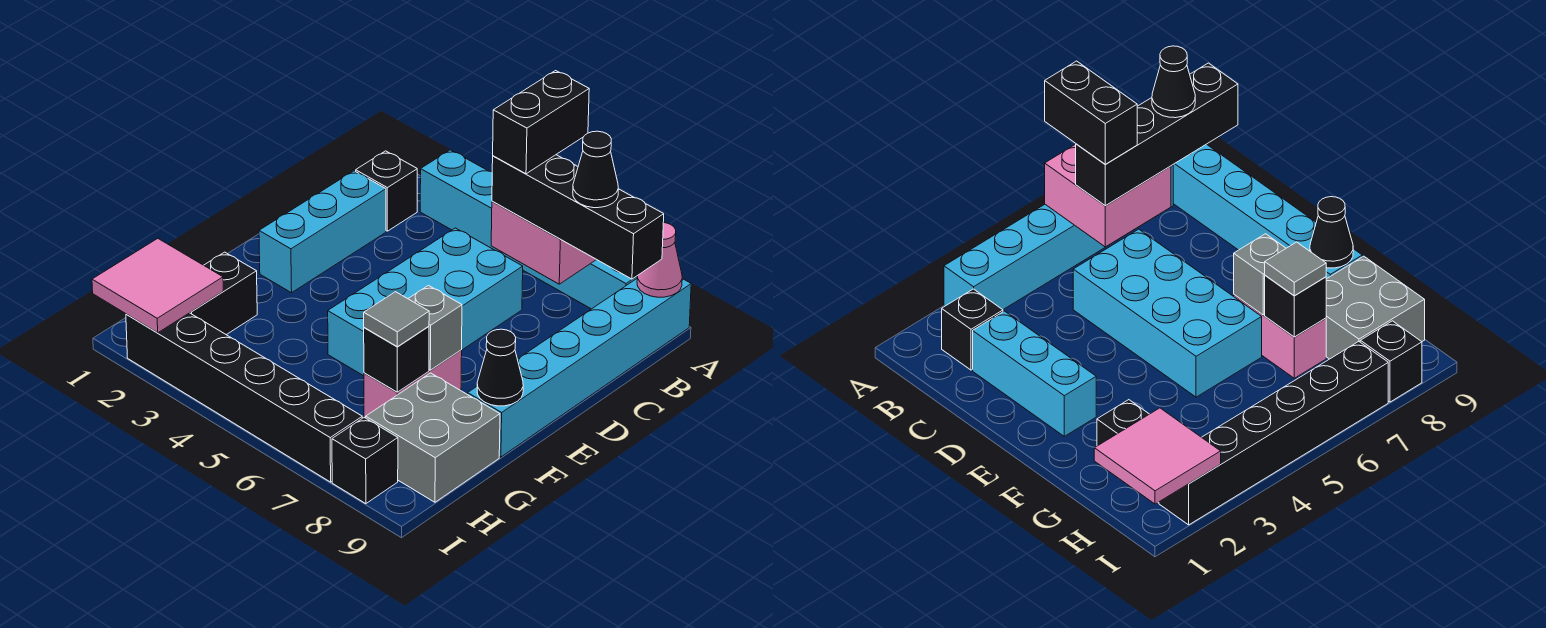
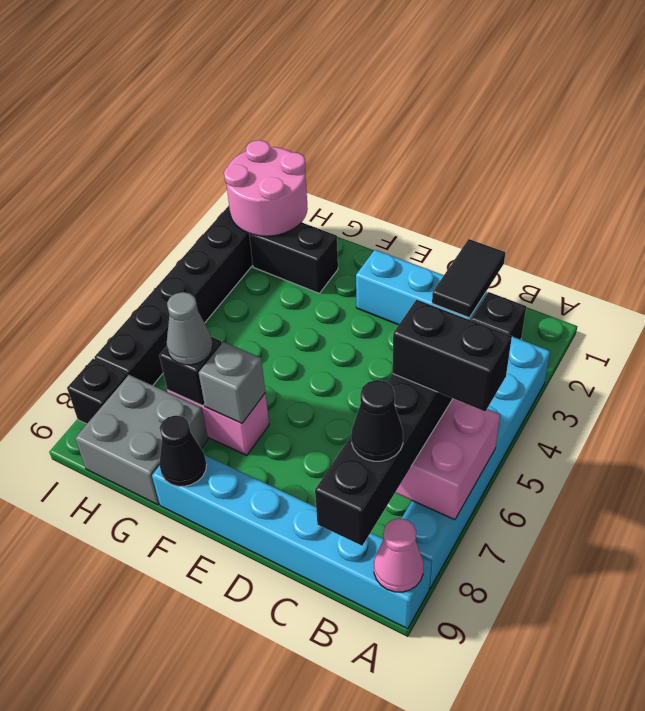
none -> black tile C1:C2 level 2
cyan brick C5:F6 level 1 -> none
grey tile G7 level 3 -> grey cone G7 level 3
pink tile H1:I2 level 2 -> pink round brick H1:I2 level 2

